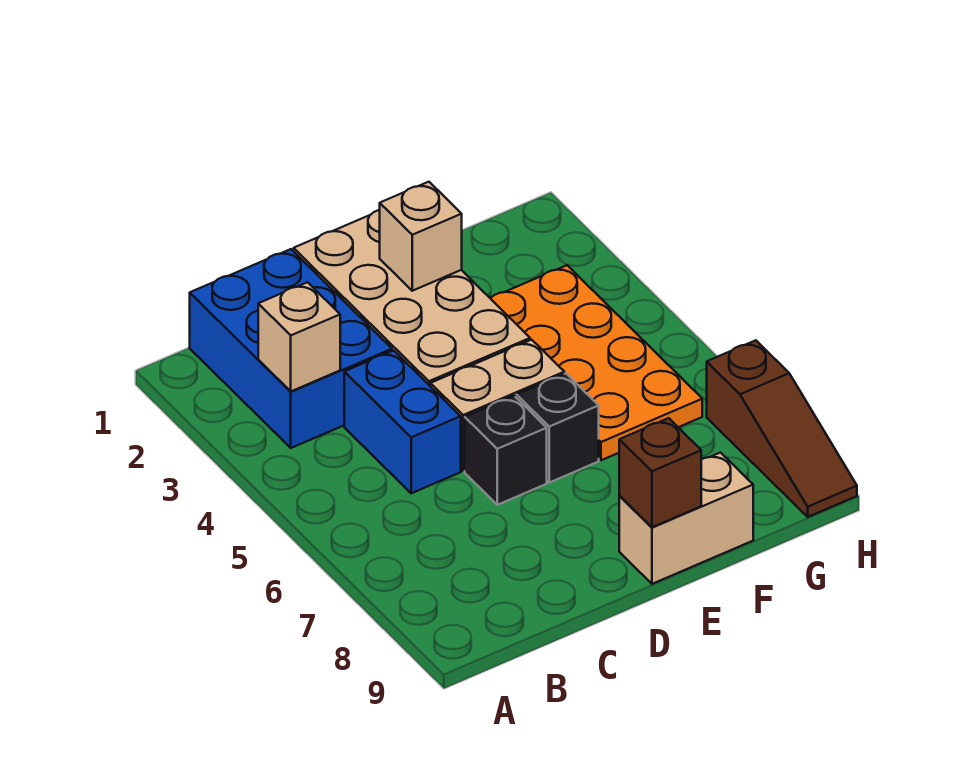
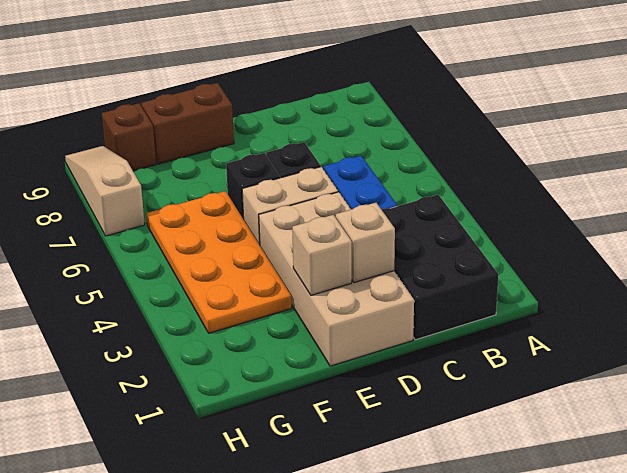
blue brick B1:C3 level 1 -> black brick B1:C3 level 1
tan brick B3 level 2 -> tan brick D2 level 2
tan brick E9:F9 level 1 -> brown brick E9:F9 level 1
brown brick E9 level 2 -> brown brick G9 level 1
brown slope H7:H9 level 1 top 7 -> tan slope H7:H9 level 1 top 7

